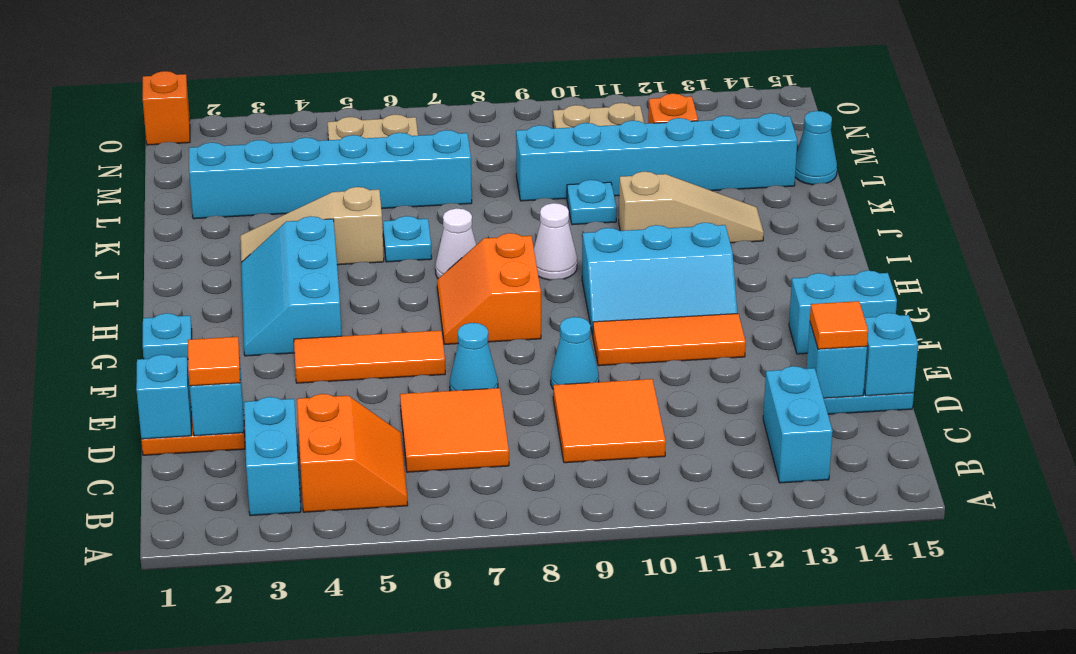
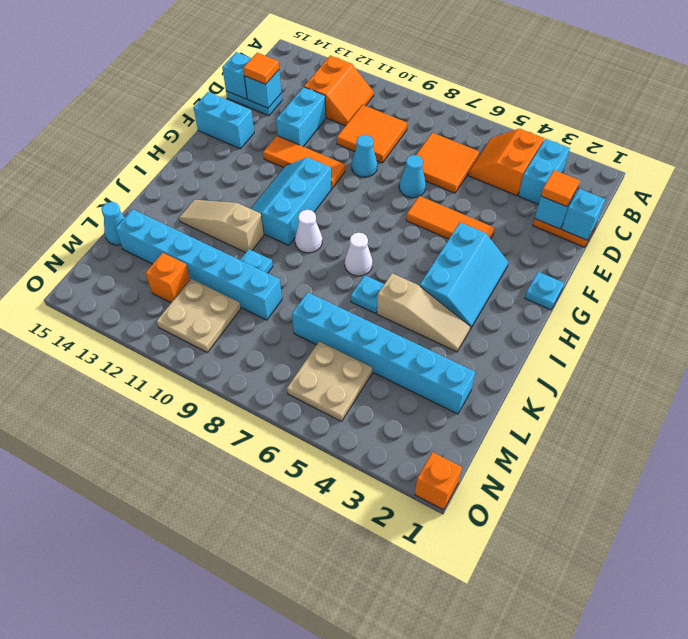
cyan brick B13:C13 level 1 -> cyan brick D12:E12 level 1
orange slope G7:H8 level 1 top 8 -> orange slope B11:C12 level 1 top 12
cyan slope G10:H12 level 1 top H -> cyan slope G10:I11 level 1 top 10

